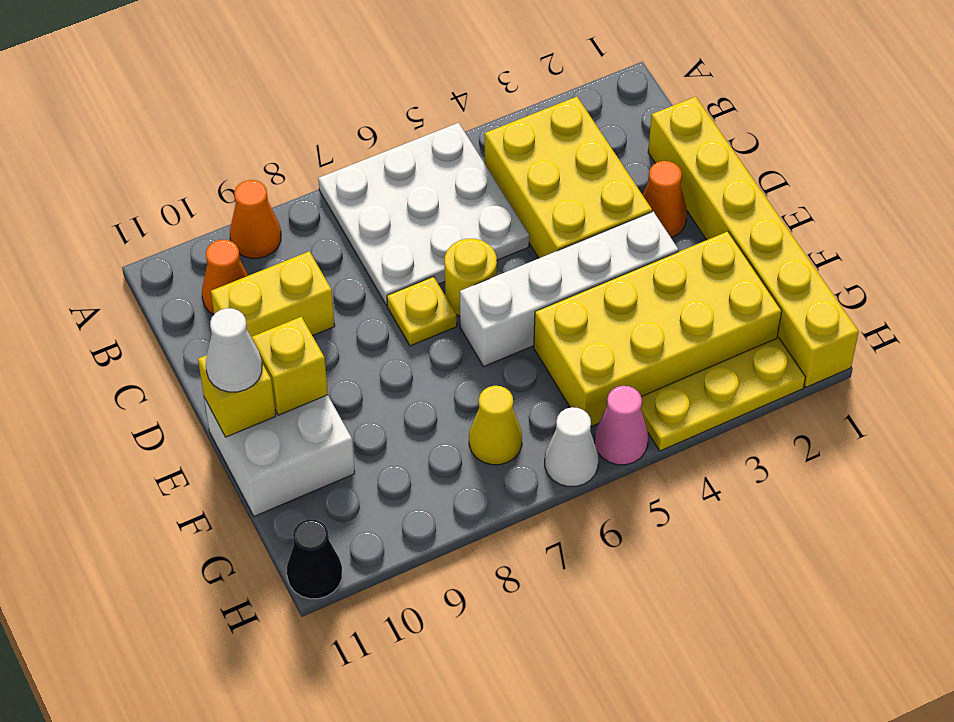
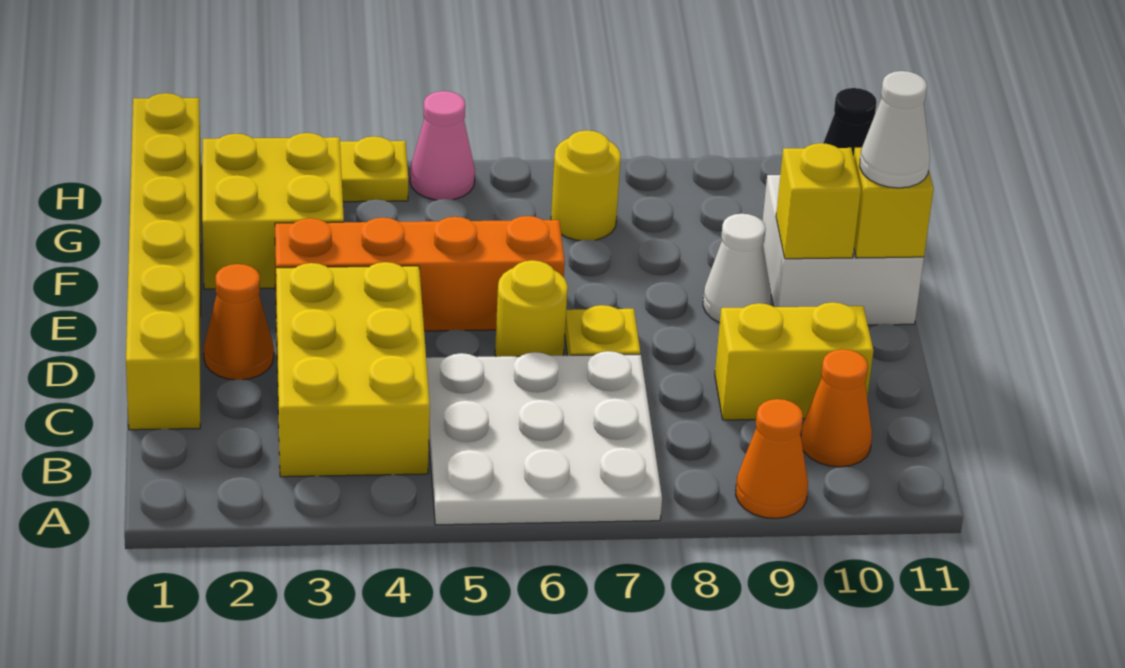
white brick E3:E6 level 1 -> orange brick E3:E6 level 1
yellow brick F2:G5 level 1 -> yellow brick F2:G3 level 1
yellow cone G7 level 1 -> yellow round brick G7 level 1
white cone H6 level 1 -> white cone E9 level 1

